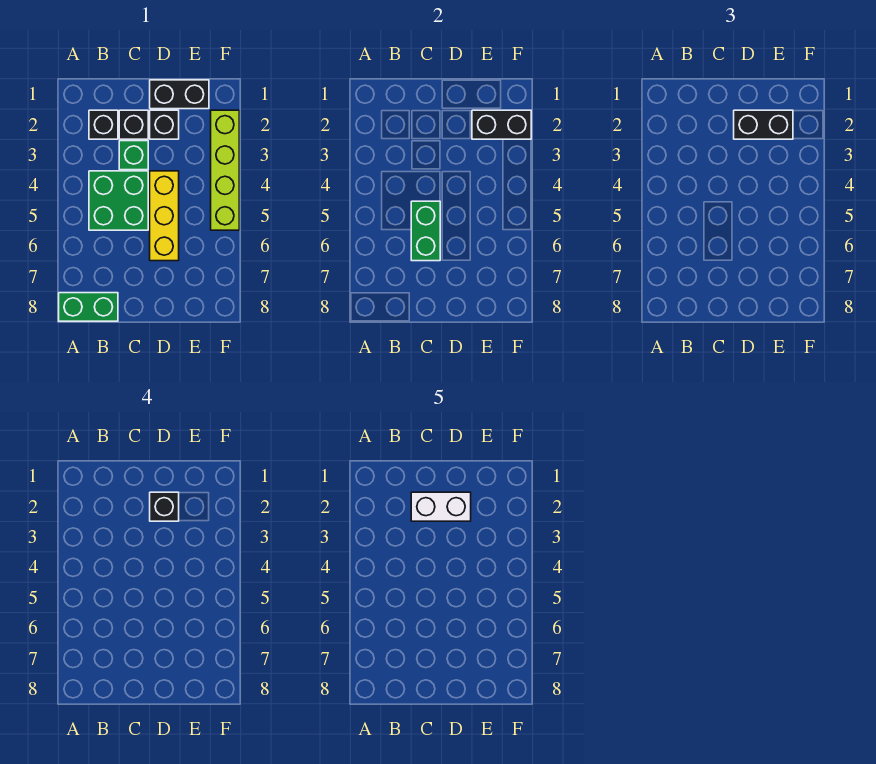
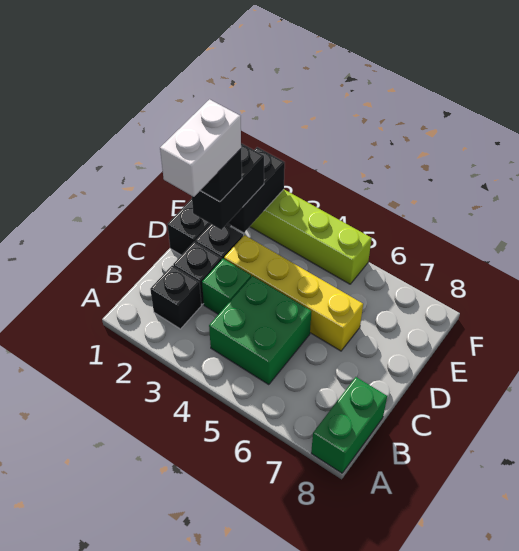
green brick C5:C6 level 2 -> none
yellow brick D4:D6 level 1 -> yellow brick D3:D6 level 1

